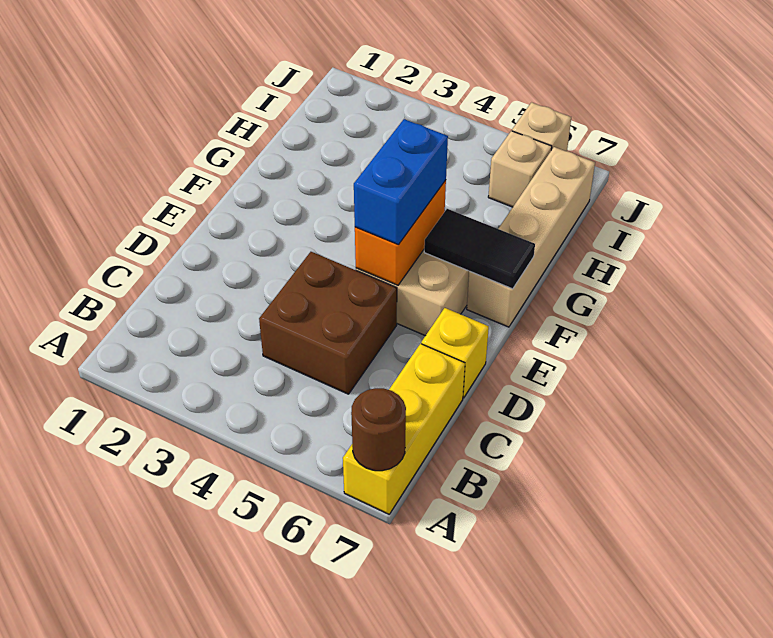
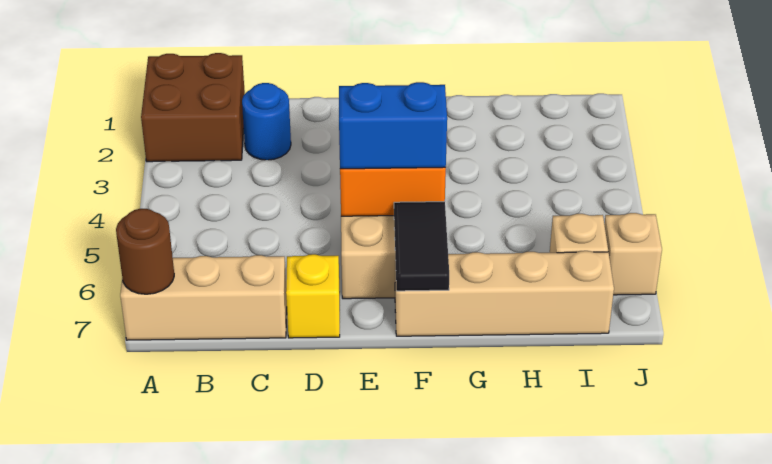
yellow brick A7:C7 level 1 -> tan brick A7:C7 level 1
none -> blue round brick C2 level 1
brown brick C4:D5 level 1 -> brown brick A1:B2 level 1

